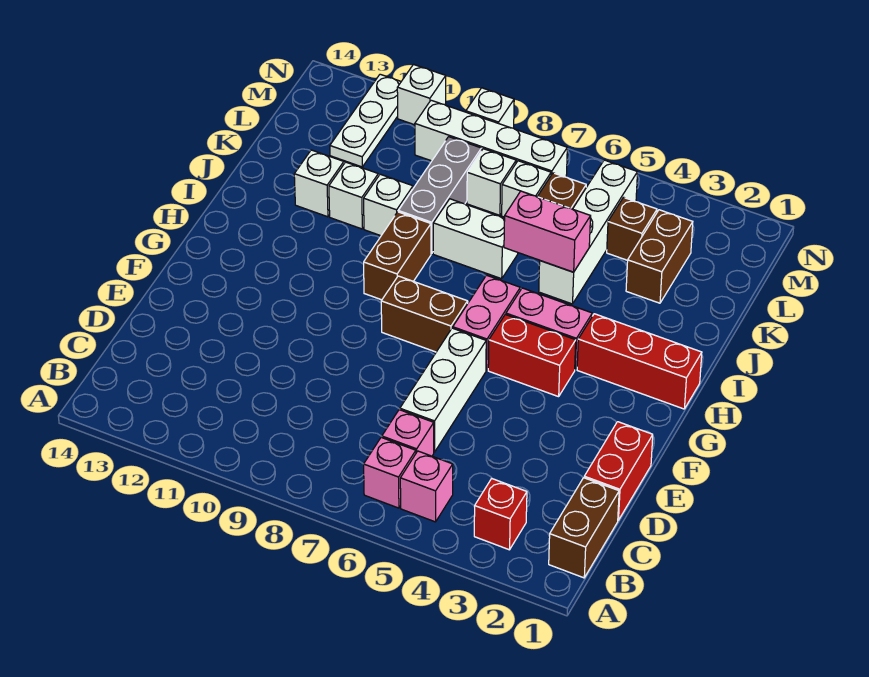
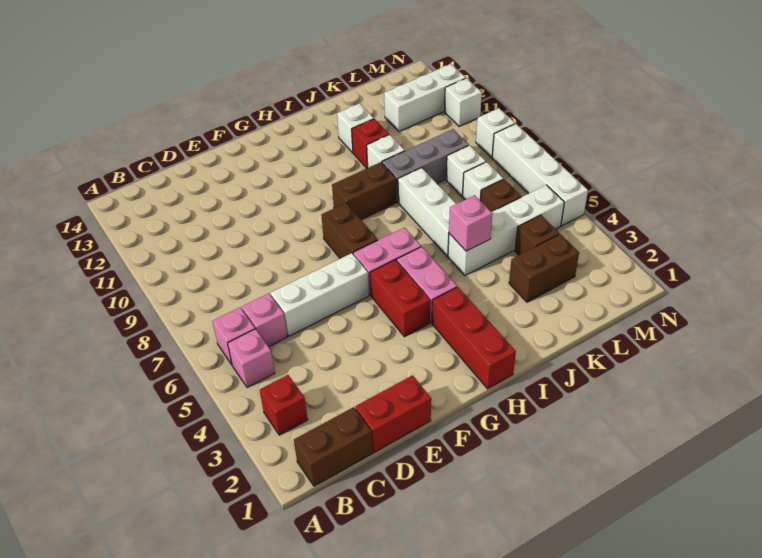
pink brick J5:J6 level 2 -> pink brick J5 level 2
white brick J7:J8 level 1 -> white brick J6:J8 level 1
white brick J11 level 1 -> red brick J11 level 1
white plate L12:N12 level 1 -> white brick L12:N12 level 1
white brick M7:M10 level 1 -> white brick N5:N8 level 1

